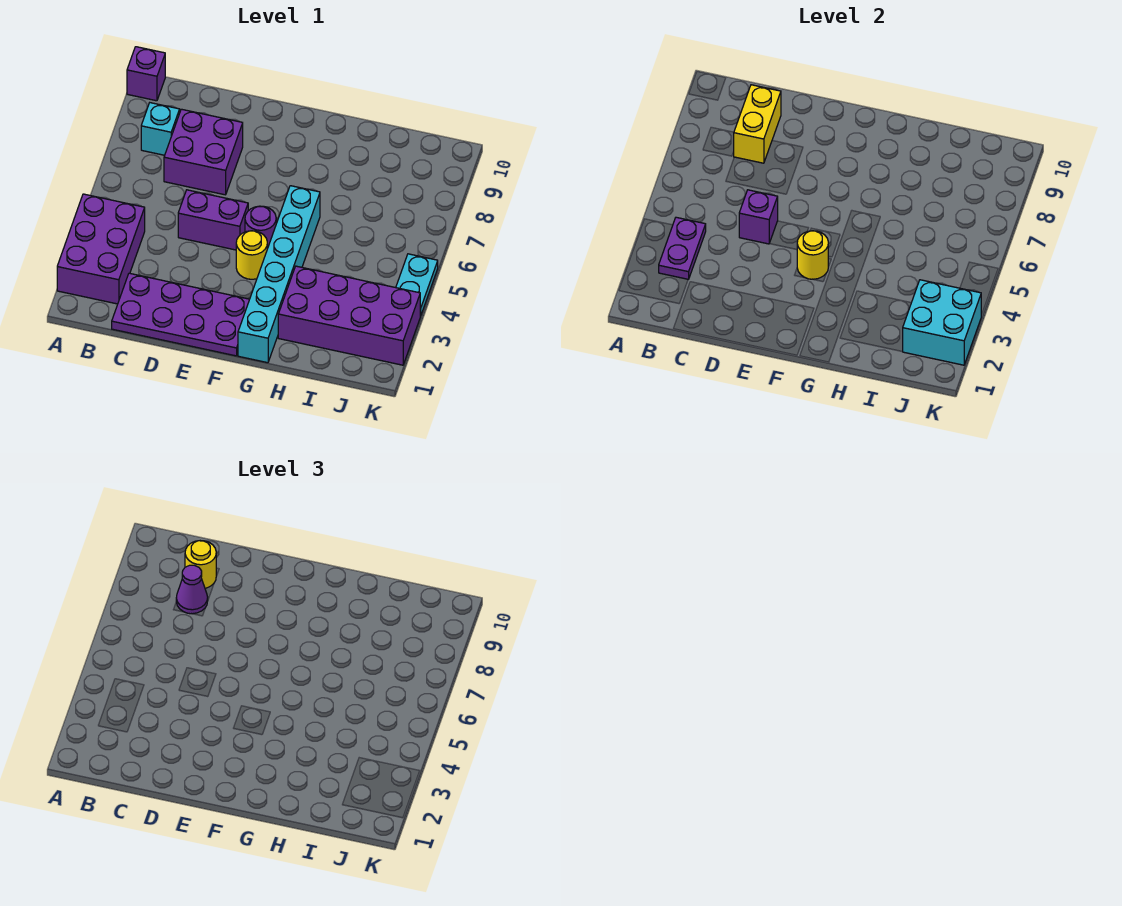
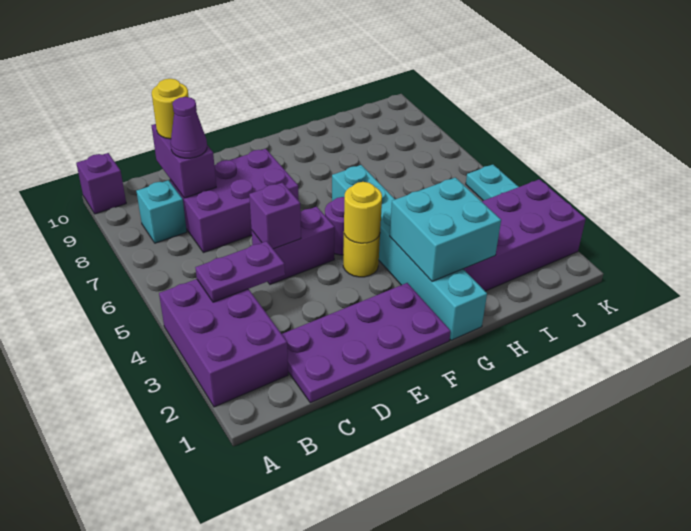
purple plate B3:B4 level 2 -> purple plate B4:C4 level 2
purple brick C7:D8 level 1 -> purple brick C7:E8 level 1
yellow brick C8:C9 level 2 -> purple brick C8:C9 level 2
cyan brick J2:K3 level 2 -> cyan brick G2:H3 level 2

